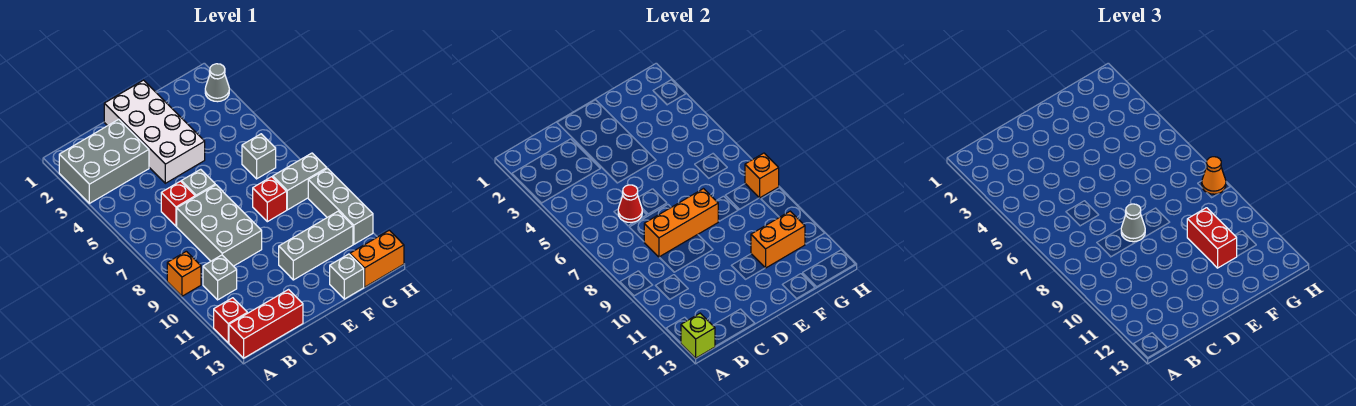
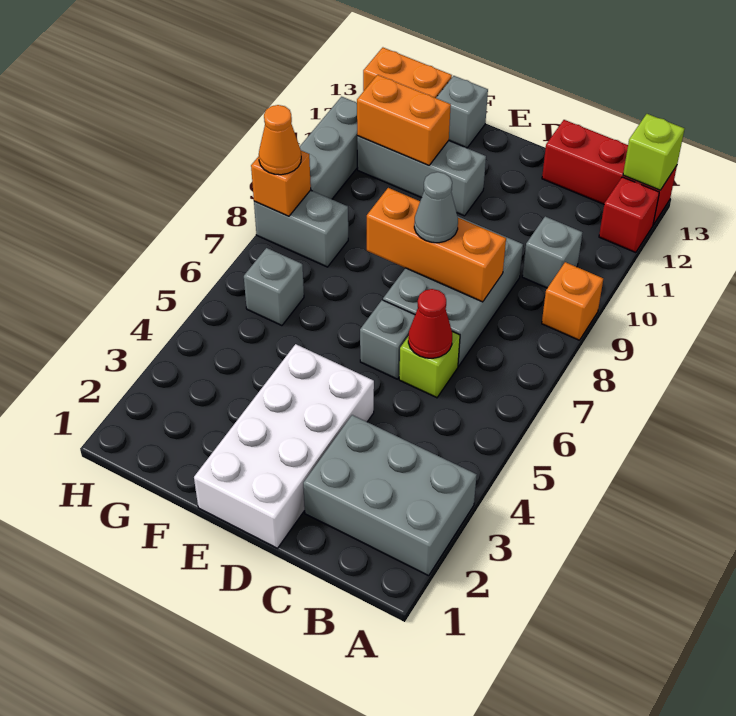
red brick C6 level 1 -> lime brick C6 level 1
red brick F8 level 1 -> none
red brick F10:F11 level 3 -> none
grey cone H2 level 1 -> none

